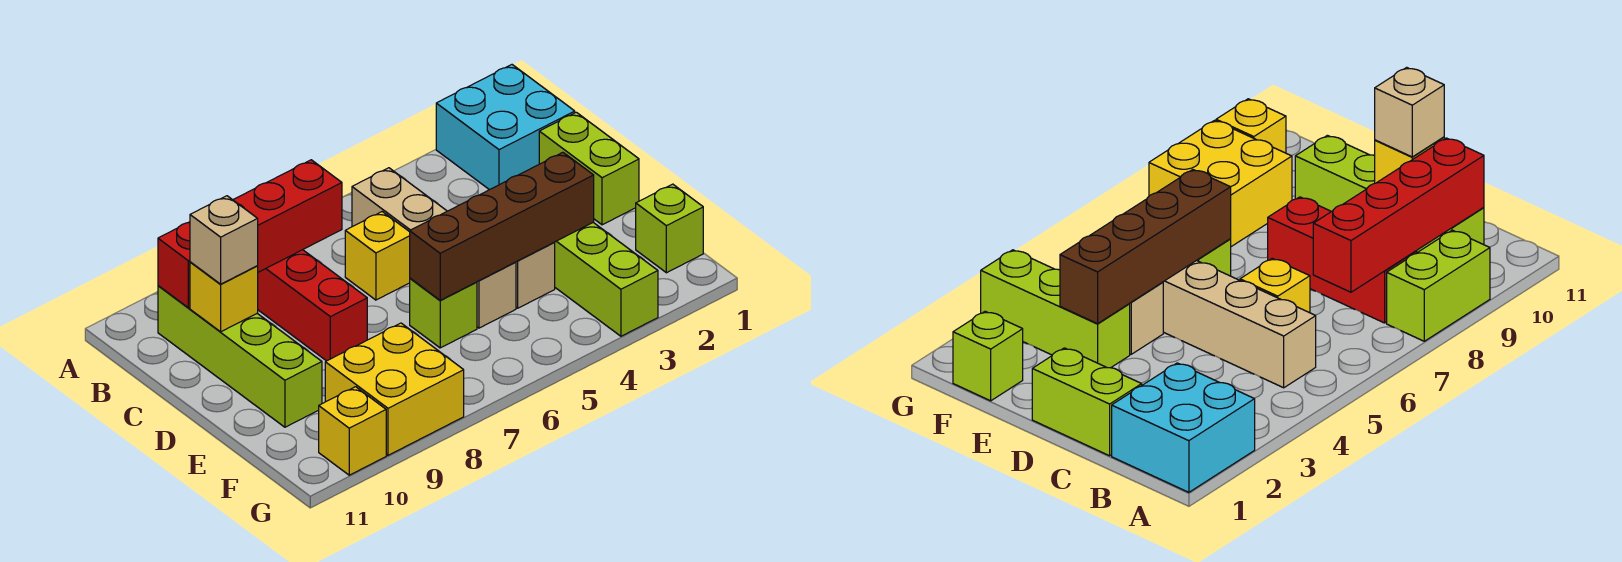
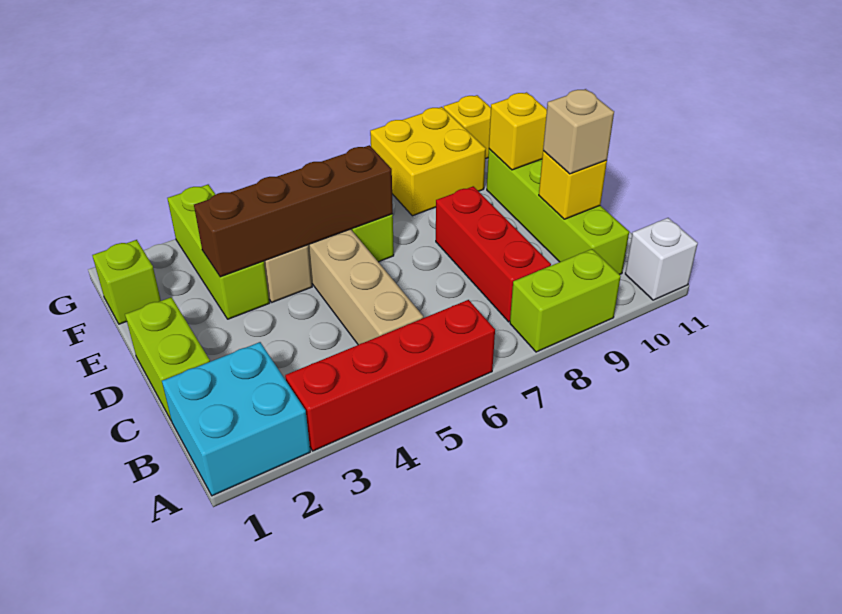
none -> white brick A11 level 1
red brick B7:B10 level 2 -> red brick A3:A6 level 1
yellow brick C6 level 1 -> yellow brick E10 level 2

